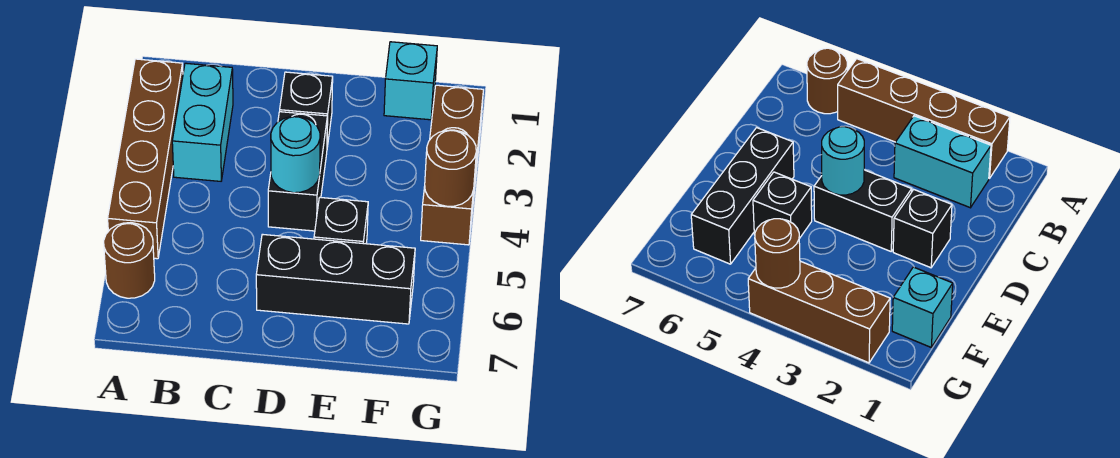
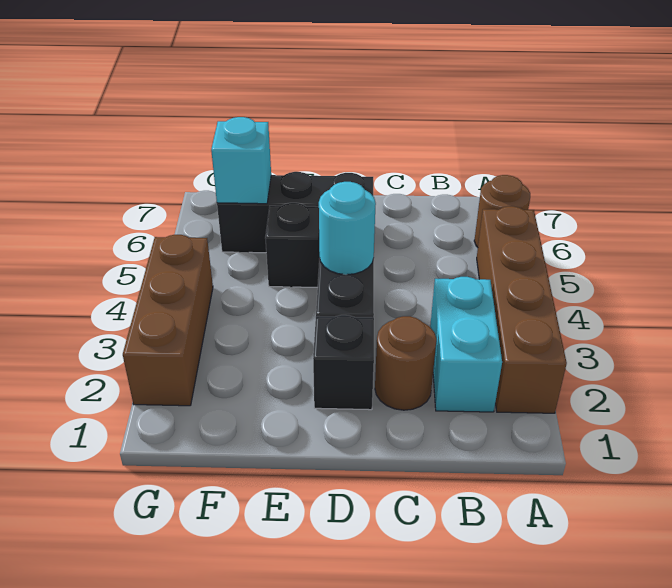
cyan brick F1 level 1 -> cyan brick F6 level 2
brown round brick G4 level 2 -> brown round brick C2 level 1

